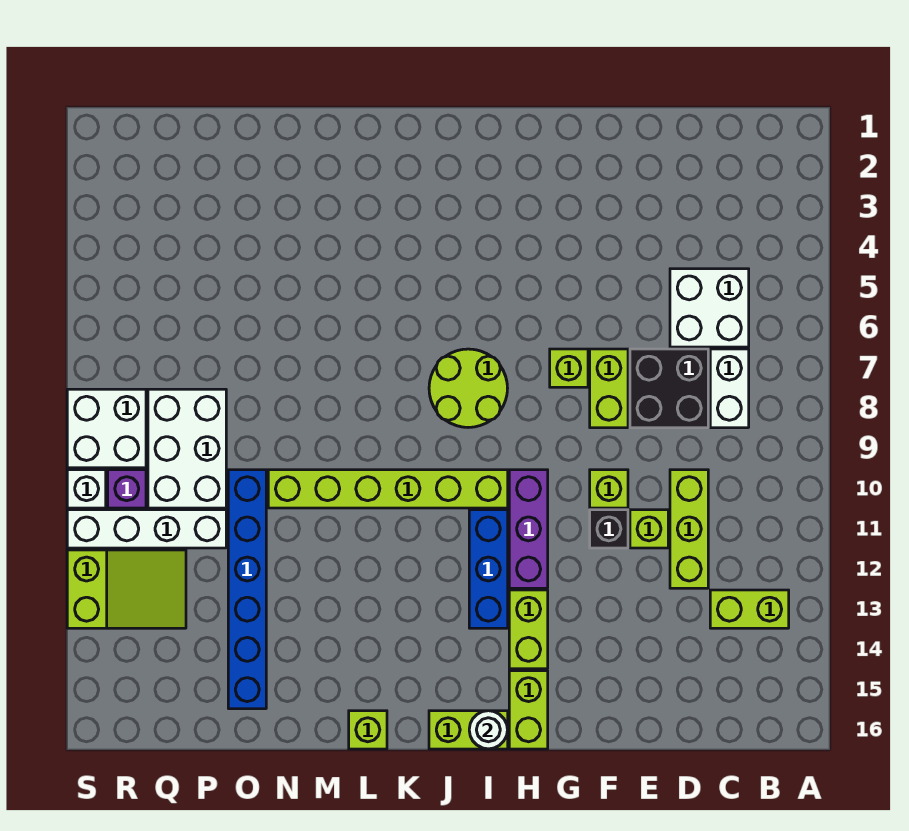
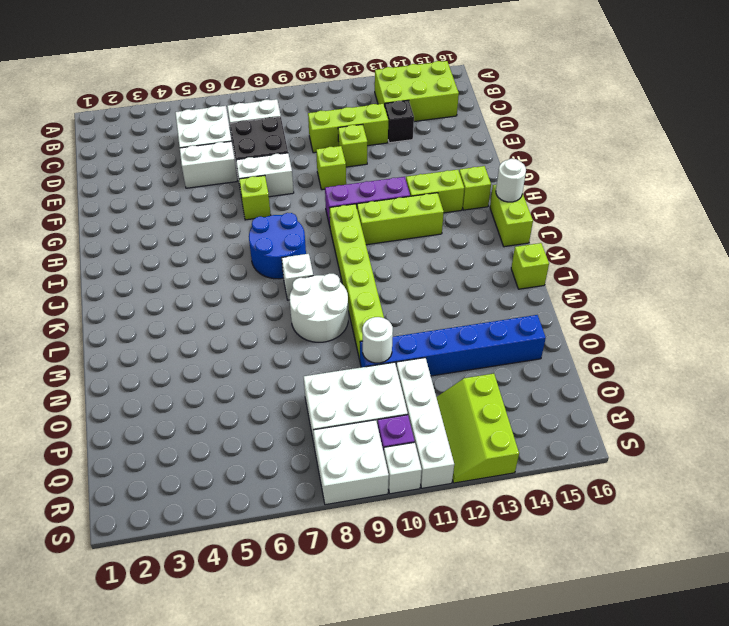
lime brick B13:C13 level 1 -> lime brick B13:C15 level 1
none -> white brick E5:E6 level 1
lime brick F7:F8 level 1 -> white brick F7:F8 level 1
black brick F11 level 1 -> black brick D13 level 1
lime brick H15:H16 level 1 -> lime brick H15 level 1
lime round brick I7:J8 level 1 -> blue round brick I7:J8 level 1
blue brick I11:I13 level 1 -> lime brick I11:I13 level 1
none -> white brick K8 level 1
none -> white round brick L8:M9 level 1
none -> white round brick O10 level 2
lime slope Q12:S13 level 1 top S -> lime slope Q12:S13 level 1 top 13

